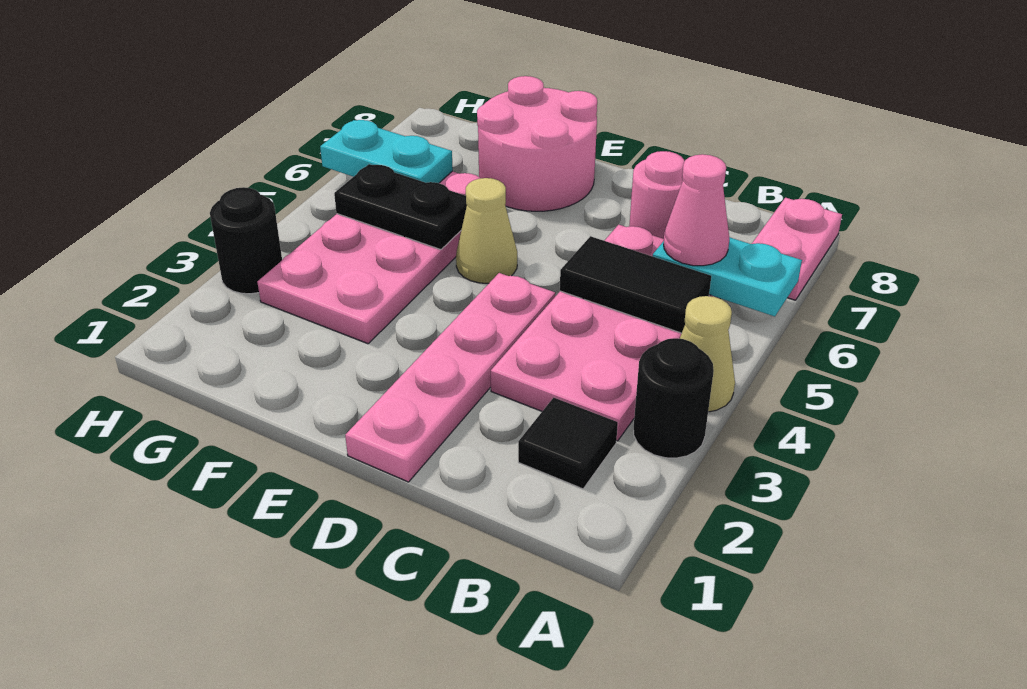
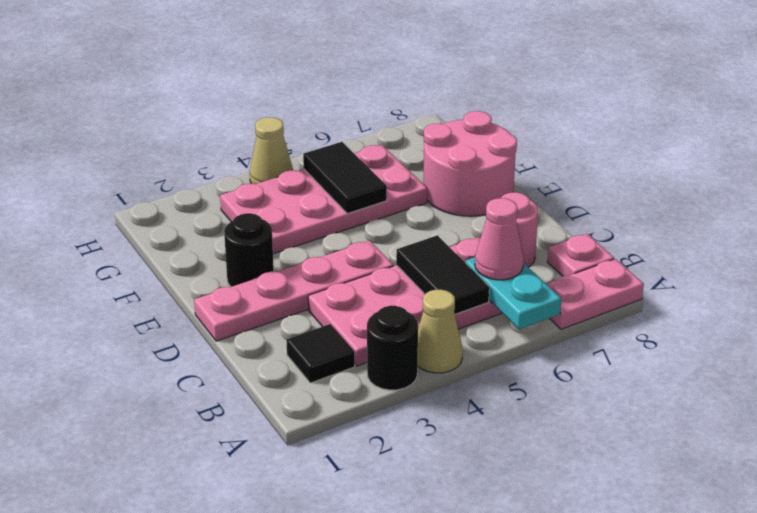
none -> pink plate B8 level 1
tan cone E5 level 1 -> tan cone H4 level 1
black plate F5:G5 level 2 -> black tile F5:G5 level 2
cyan plate G6:H6 level 2 -> none
black round brick H3 level 1 -> black round brick E2 level 1

